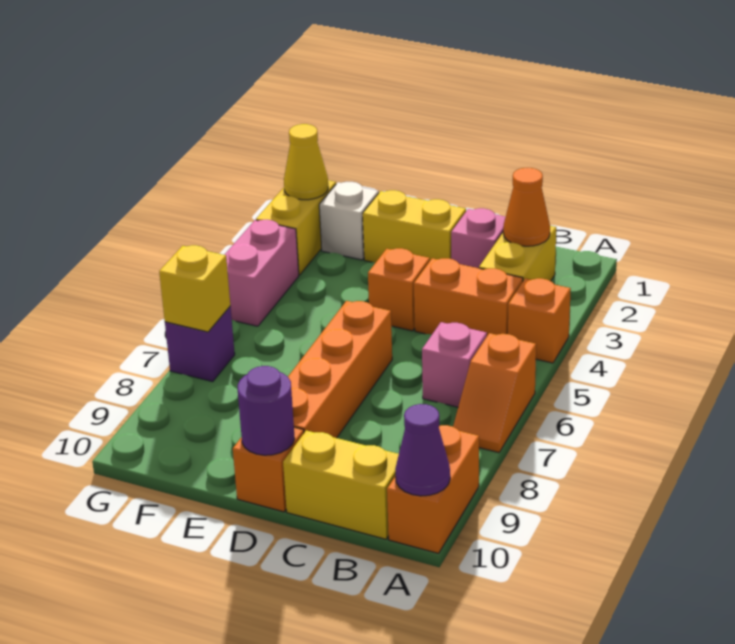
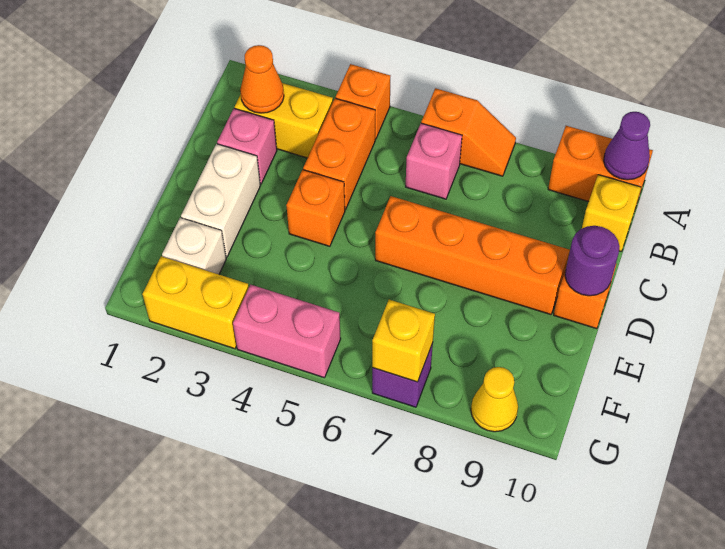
yellow brick B10:C10 level 1 -> yellow brick B10 level 1
yellow brick D2:E2 level 1 -> white brick D2:E2 level 1
yellow cone G2 level 2 -> yellow cone G9 level 1

